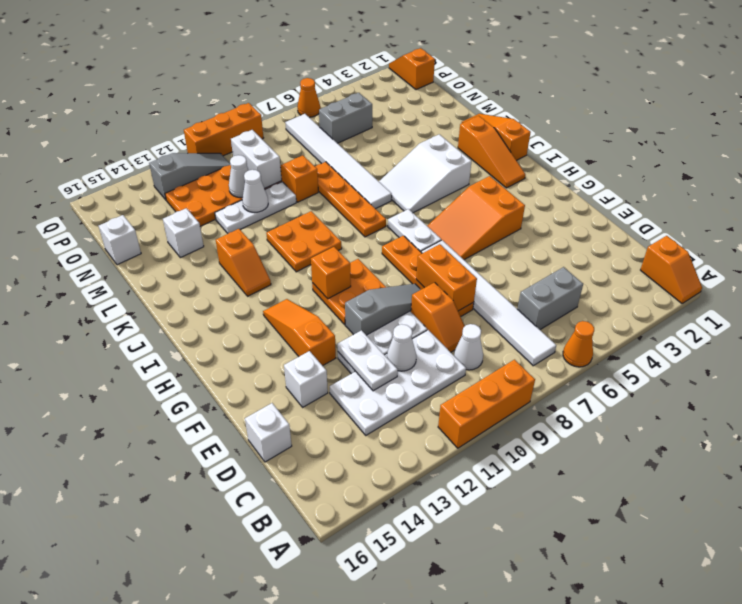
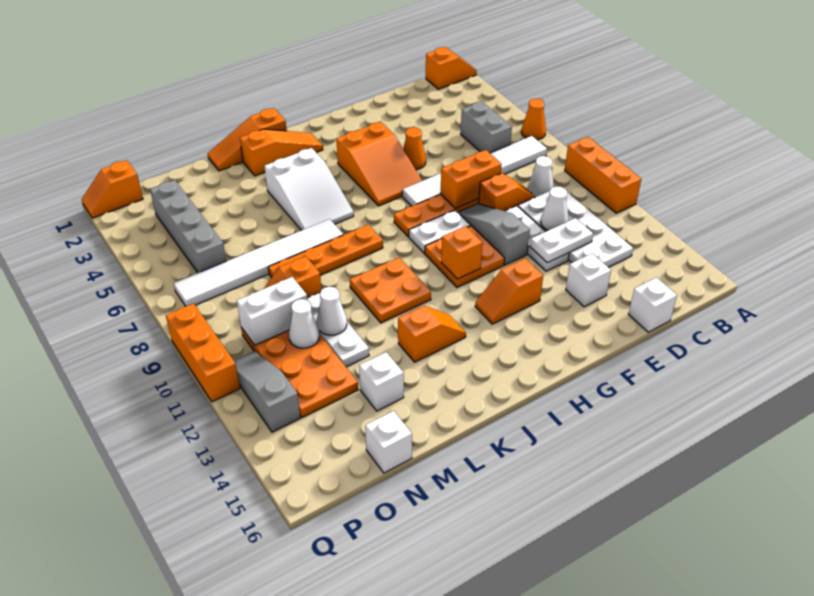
orange slope F13:H13 level 1 top F -> orange slope G13:H13 level 1 top G
white plate H7:I7 level 1 -> white plate G9:H9 level 1
grey brick O5:O6 level 1 -> grey brick O3:O6 level 1
orange cone Q6 level 1 -> orange cone F5 level 1

